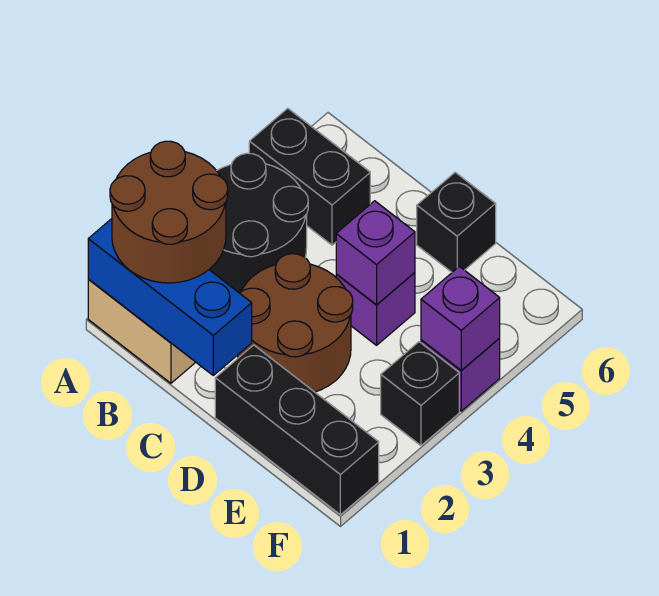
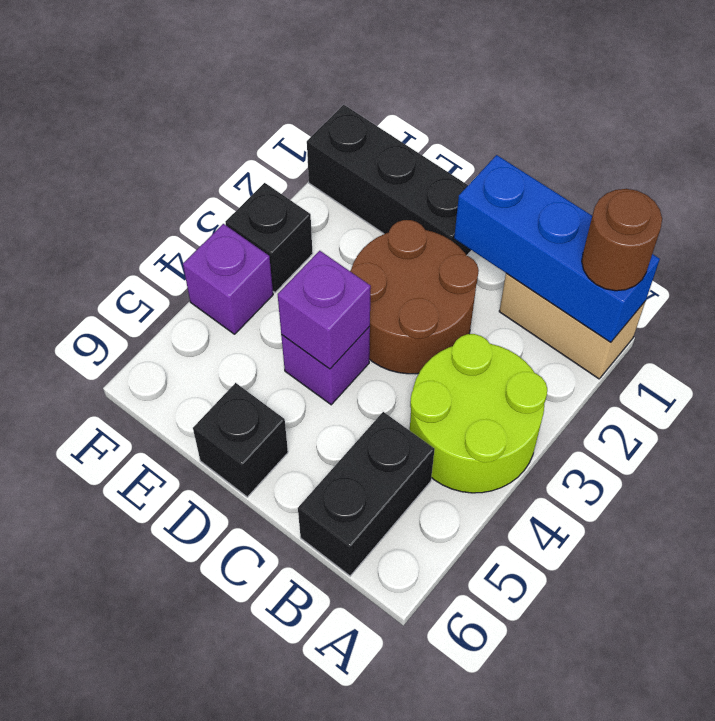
brown round brick A1:B2 level 3 -> brown round brick A1 level 3
black round brick A3:B4 level 1 -> lime round brick A3:B4 level 1
black brick A5:B5 level 1 -> black brick B5:B6 level 1
purple brick F4 level 2 -> none

